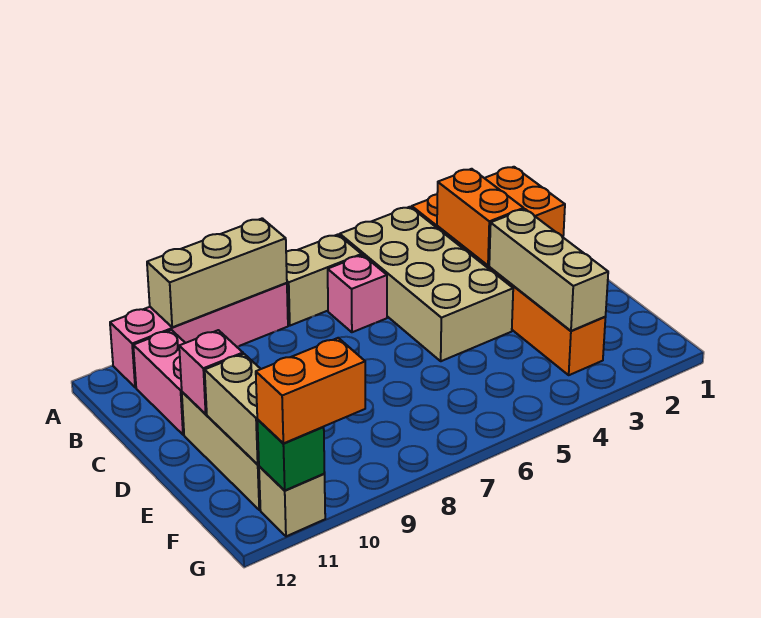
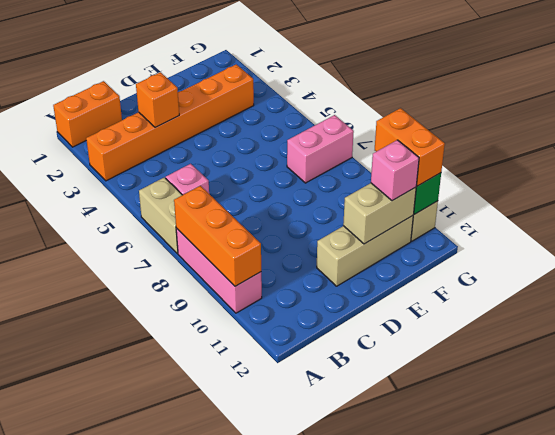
tan brick A4:D5 level 1 -> none
pink brick A8:A11 level 1 -> pink brick A8:A10 level 1
tan brick A8:A10 level 2 -> orange brick A8:A10 level 2
orange brick B3:C3 level 2 -> orange brick C3 level 2
pink brick B11:C11 level 1 -> pink brick F7:G7 level 1
tan brick D3:F3 level 2 -> none
pink brick D11 level 2 -> pink brick F11 level 3

